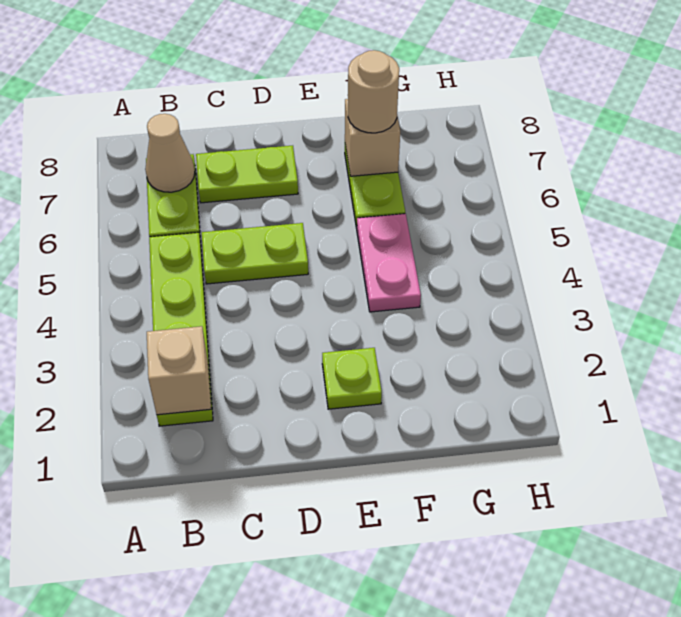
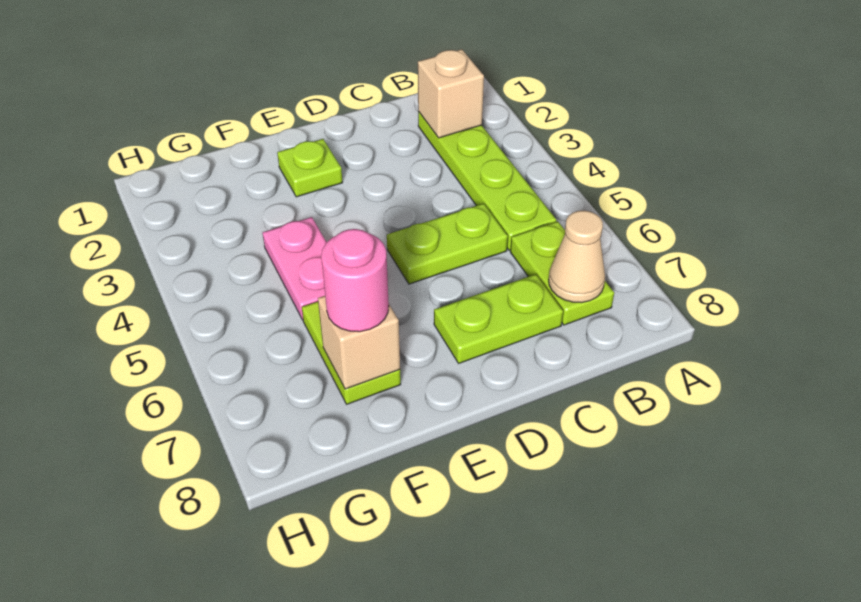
tan round brick F7 level 3 -> pink round brick F7 level 3

